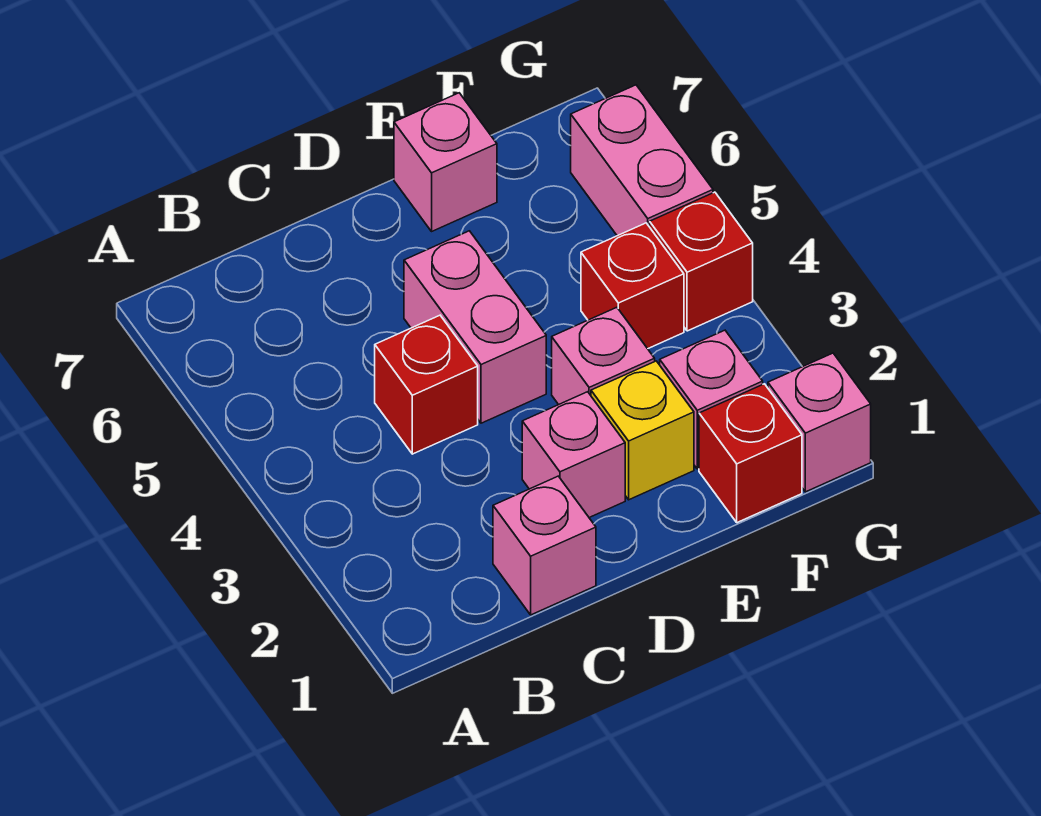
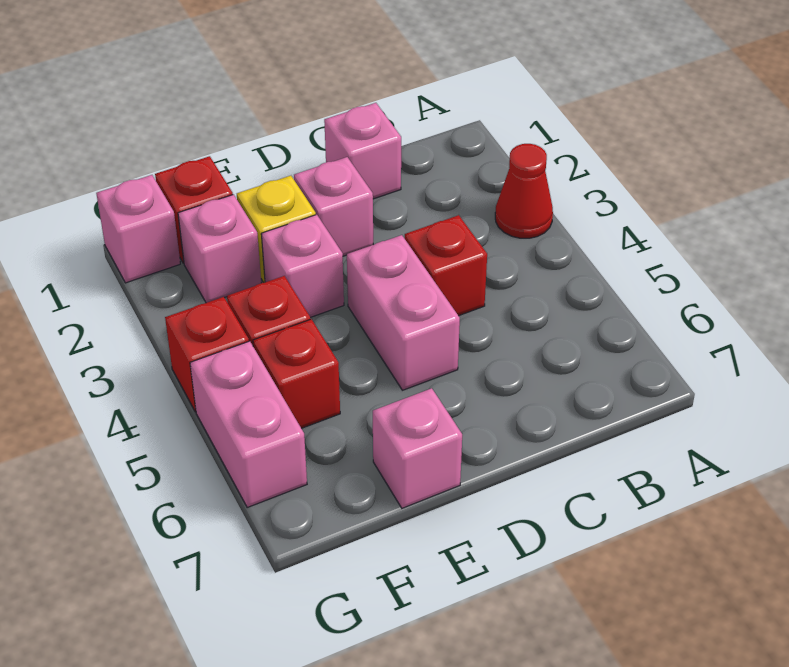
none -> red cone A3 level 1
none -> red brick F5 level 1

